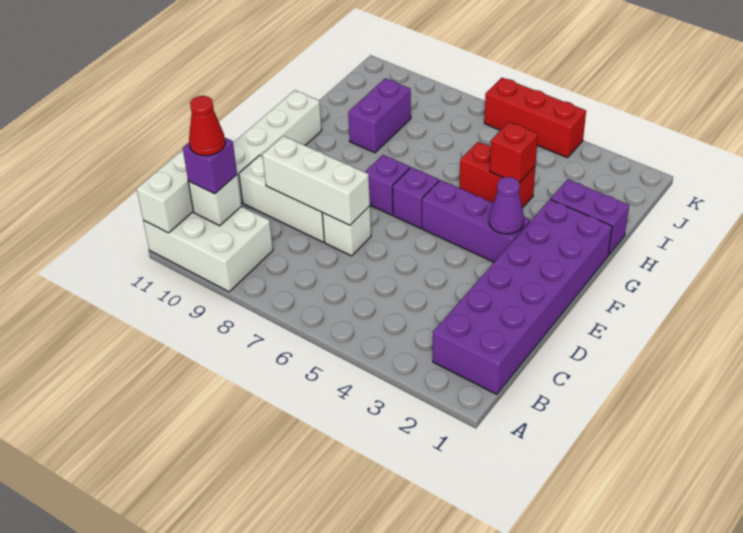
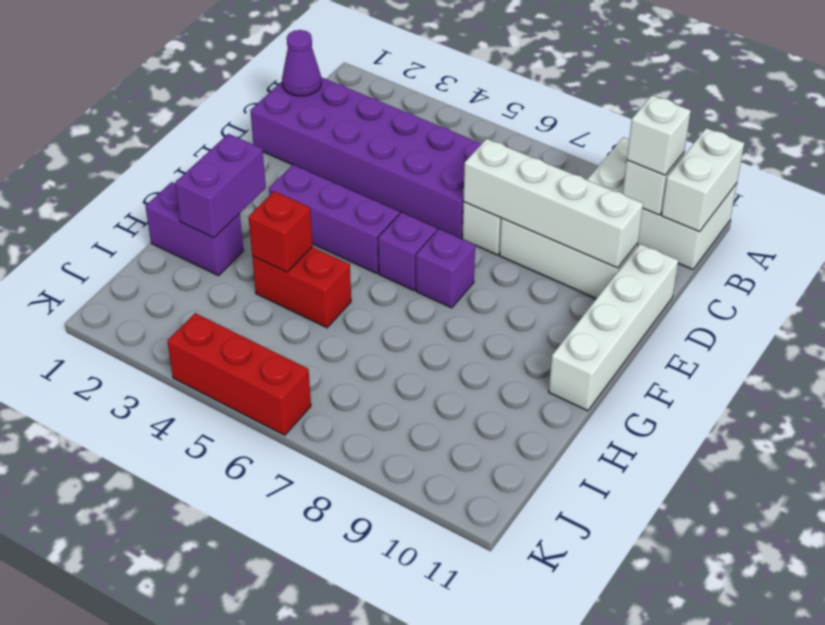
purple brick B1:G2 level 1 -> purple brick C1:D6 level 1
purple brick B10 level 3 -> white brick B10 level 3
red cone B10 level 4 -> none
white brick D7:D9 level 2 -> white brick D7:D10 level 2
purple cone F3 level 2 -> purple cone C1 level 2
purple brick H9:I9 level 1 -> purple brick G2:H2 level 2

